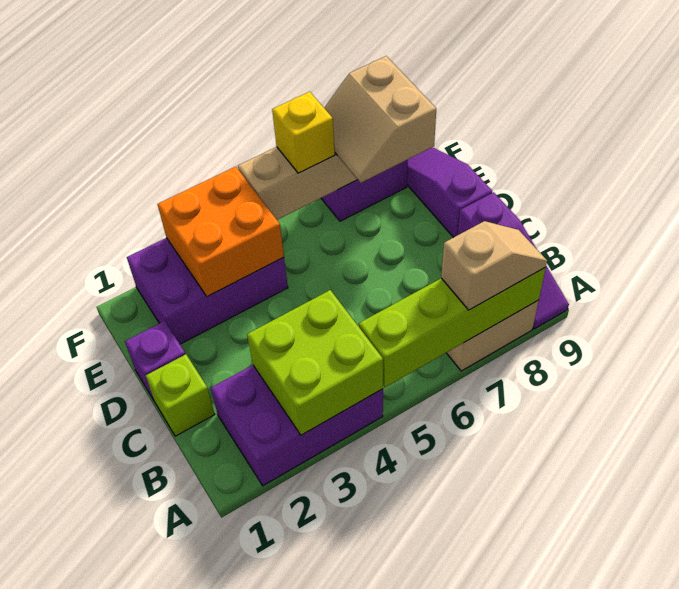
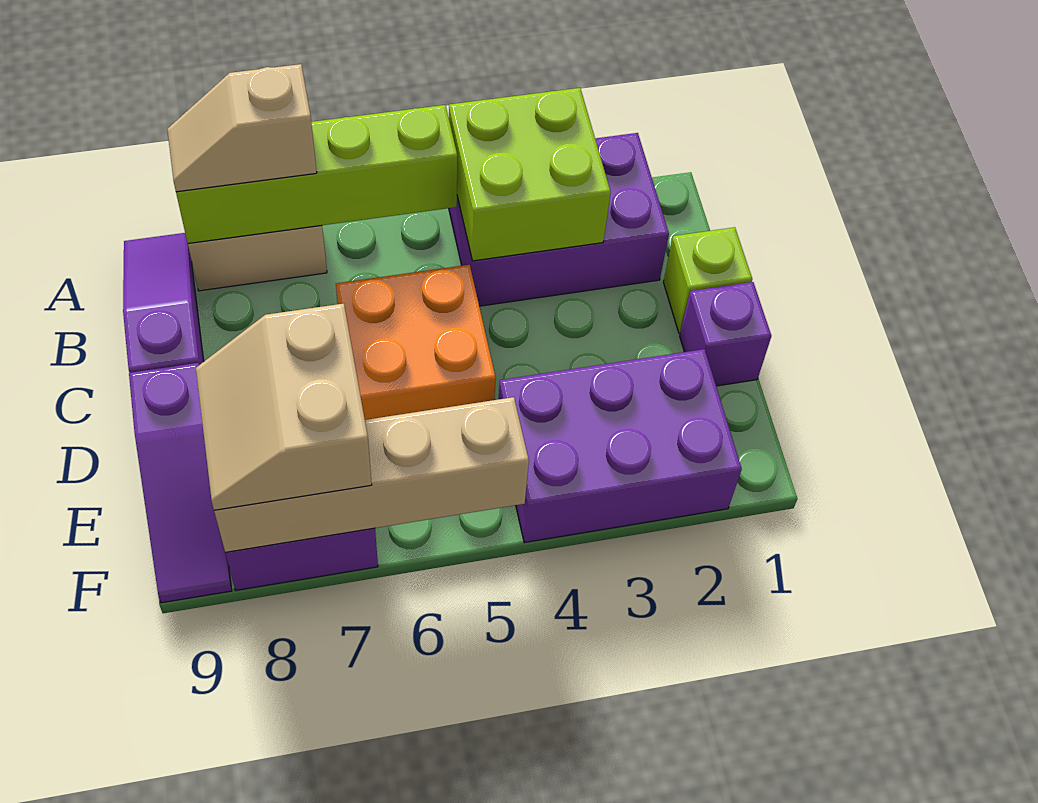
orange brick E3:F4 level 2 -> orange brick C5:D6 level 1
tan slope E7:F8 level 3 top 8 -> tan slope E7:F8 level 3 top 7
yellow brick F6 level 3 -> none

